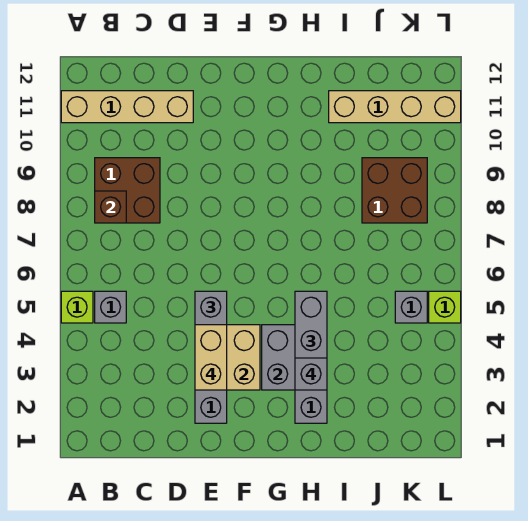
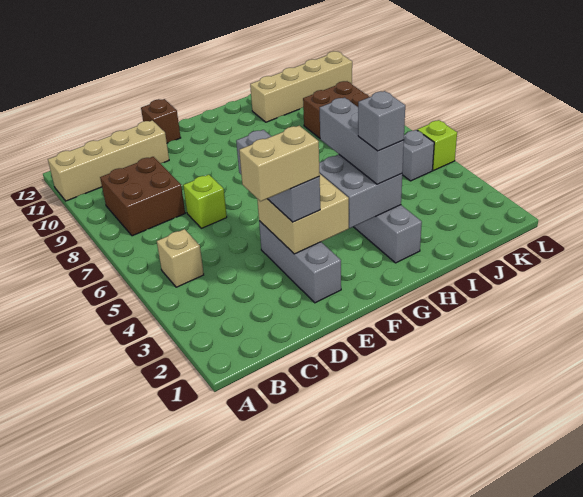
lime brick A5 level 1 -> lime brick D7 level 1
grey brick B5 level 1 -> tan brick B5 level 1
brown brick B8 level 2 -> brown brick E12 level 1
tan brick E3:E4 level 4 -> tan brick D3:E3 level 4

